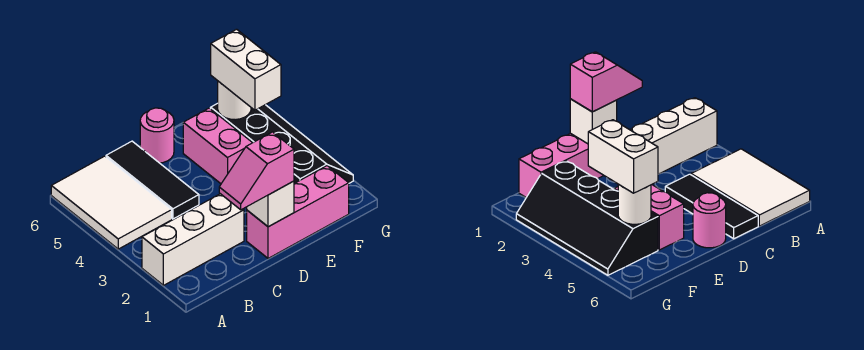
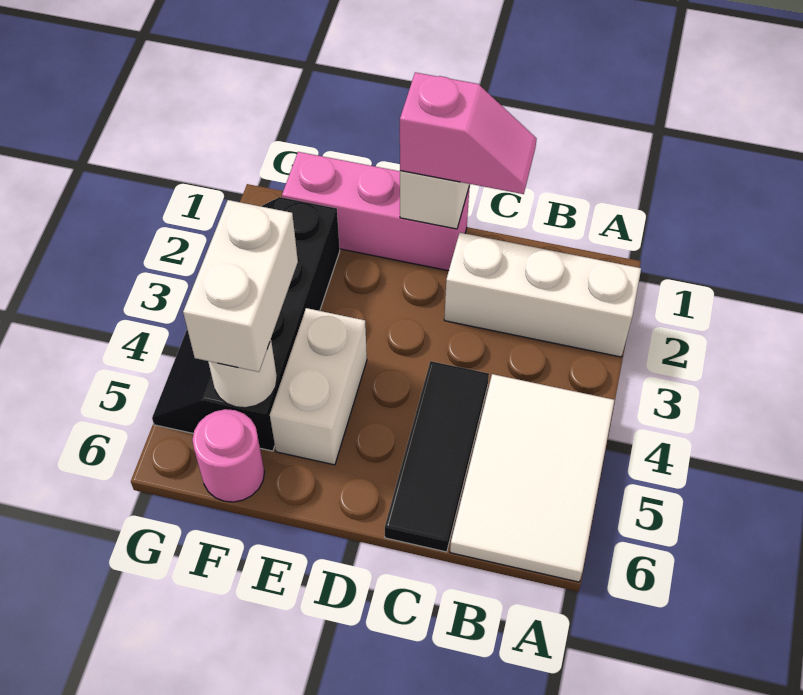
pink round brick D6 level 1 -> pink round brick F6 level 1
pink brick E4:E5 level 1 -> white brick E4:E5 level 1

